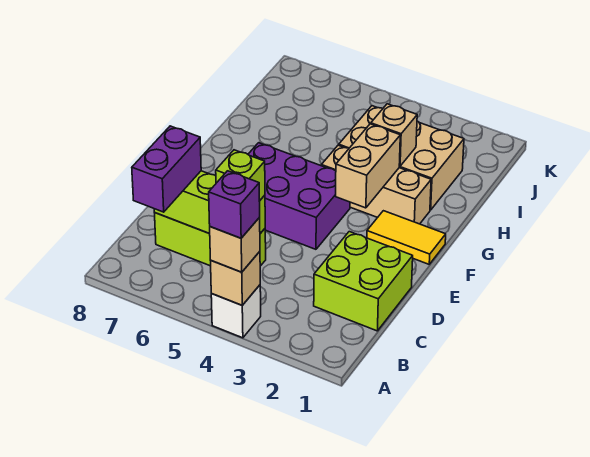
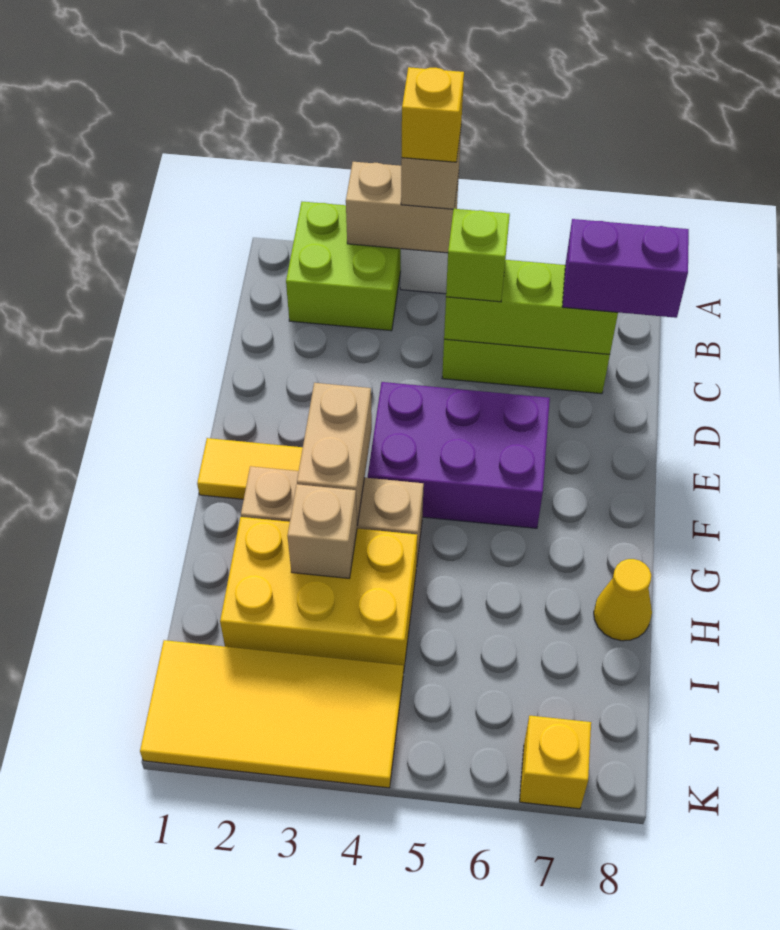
tan brick A4 level 2 -> tan brick A3:A4 level 2
purple brick A4 level 4 -> yellow brick A4 level 4
purple brick B7:C7 level 3 -> purple brick C7:C8 level 3
lime brick C1:D2 level 1 -> lime brick A2:B3 level 1
tan brick H2:I4 level 1 -> yellow brick H2:I4 level 1
none -> yellow cone H8 level 1
none -> yellow tile J1:K4 level 1
none -> yellow brick K7 level 1

